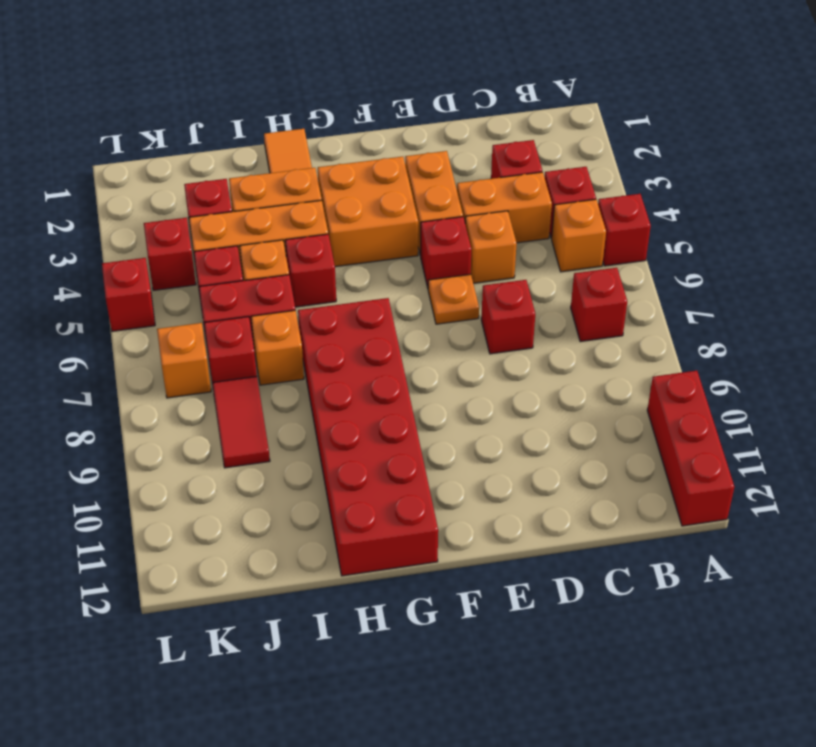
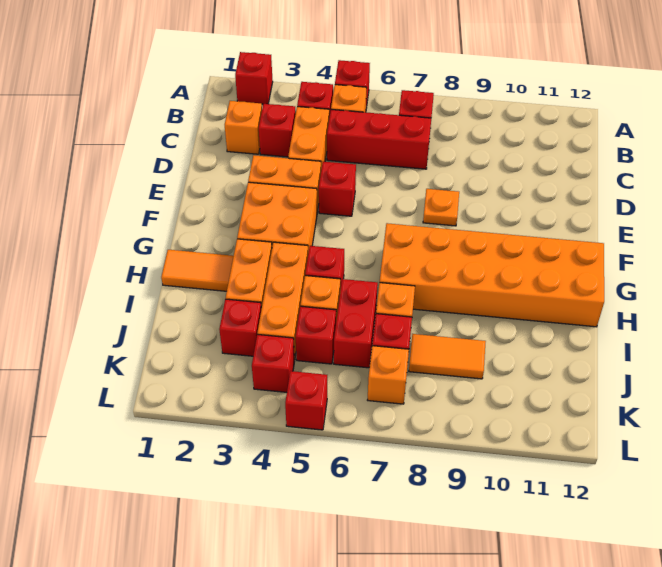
red brick A10:A12 level 1 -> red brick C5:C7 level 1
orange brick D5 level 1 -> orange brick C2 level 1
red brick D7 level 1 -> red brick A2 level 1
orange plate E6 level 1 -> orange plate E8 level 1
red brick G7:H12 level 1 -> orange brick G7:H12 level 1
red tile J8:J9 level 1 -> orange tile J8:J9 level 1

